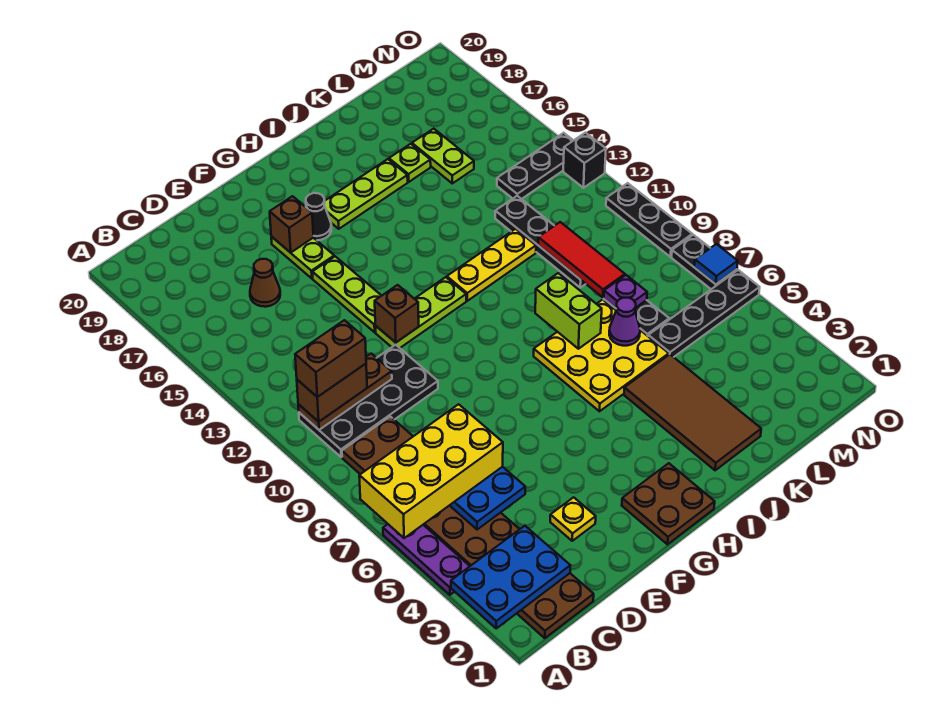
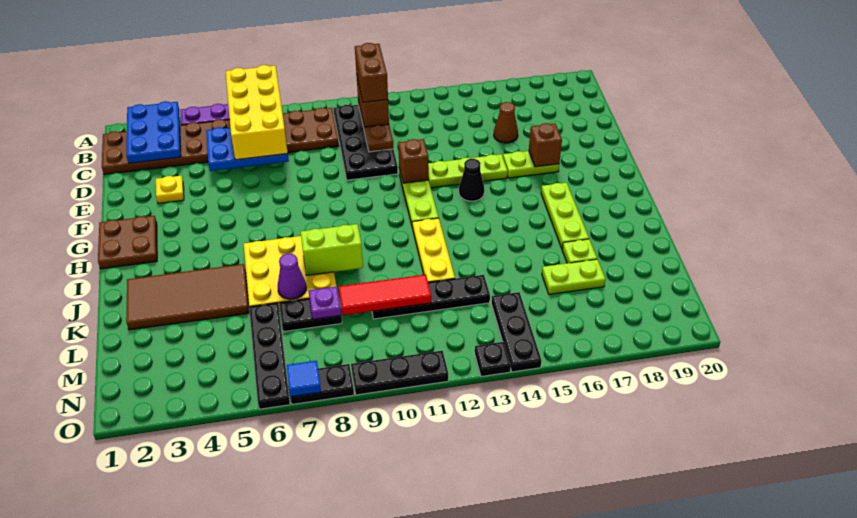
black cone G17 level 1 -> black cone G14 level 1
black brick O13 level 1 -> black plate O13 level 1

